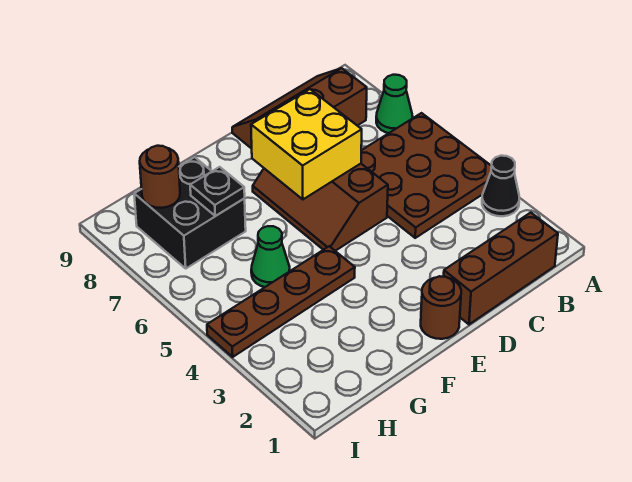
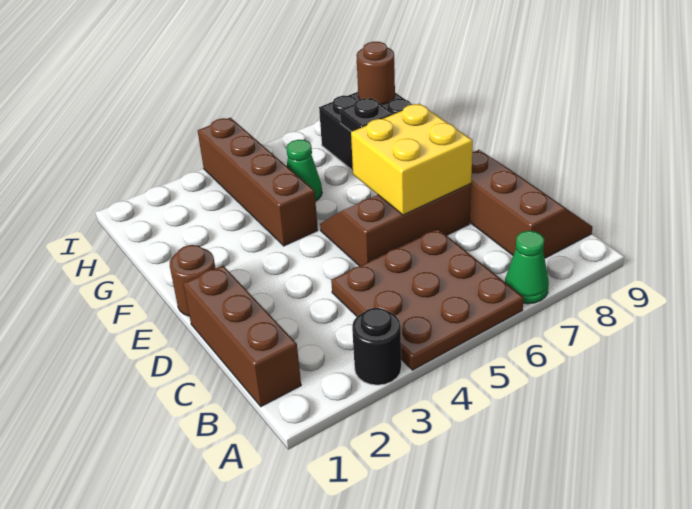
black cone A3 level 1 -> black round brick A3 level 1
brown plate F4:I4 level 1 -> brown brick F4:I4 level 1

